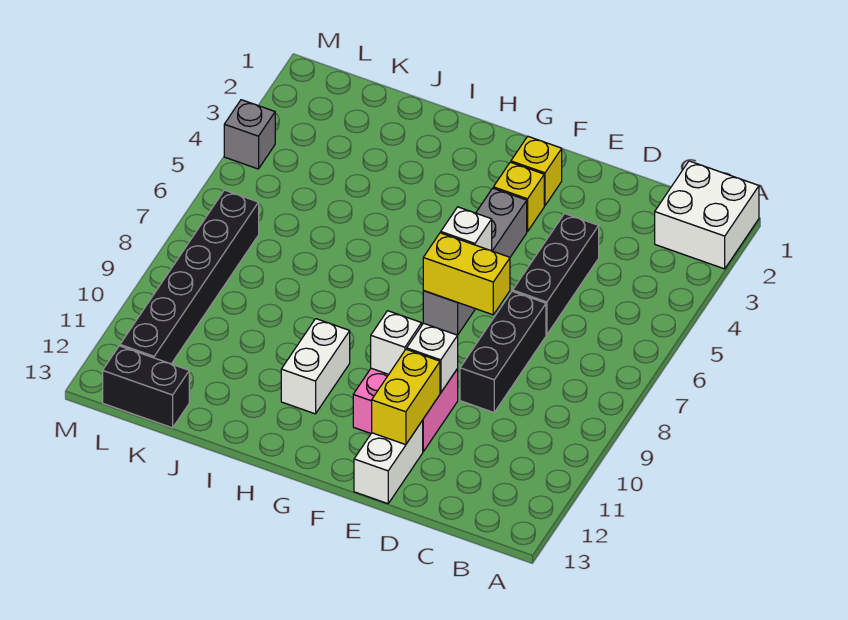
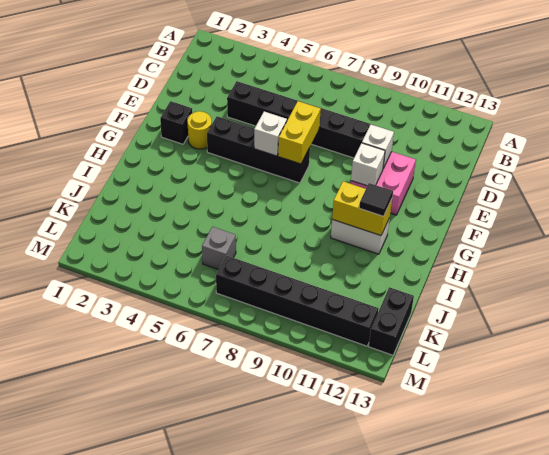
white brick A1:B2 level 1 -> none
yellow brick E11:E12 level 2 -> yellow brick H10:H11 level 2
white brick E12:E13 level 1 -> none
yellow brick F2 level 1 -> black brick F2 level 1
yellow brick F3 level 1 -> yellow round brick F3 level 1
grey brick F4:F7 level 1 -> black brick F4:F7 level 1
none -> black tile H11 level 3
grey brick M4 level 1 -> grey brick K6 level 1

